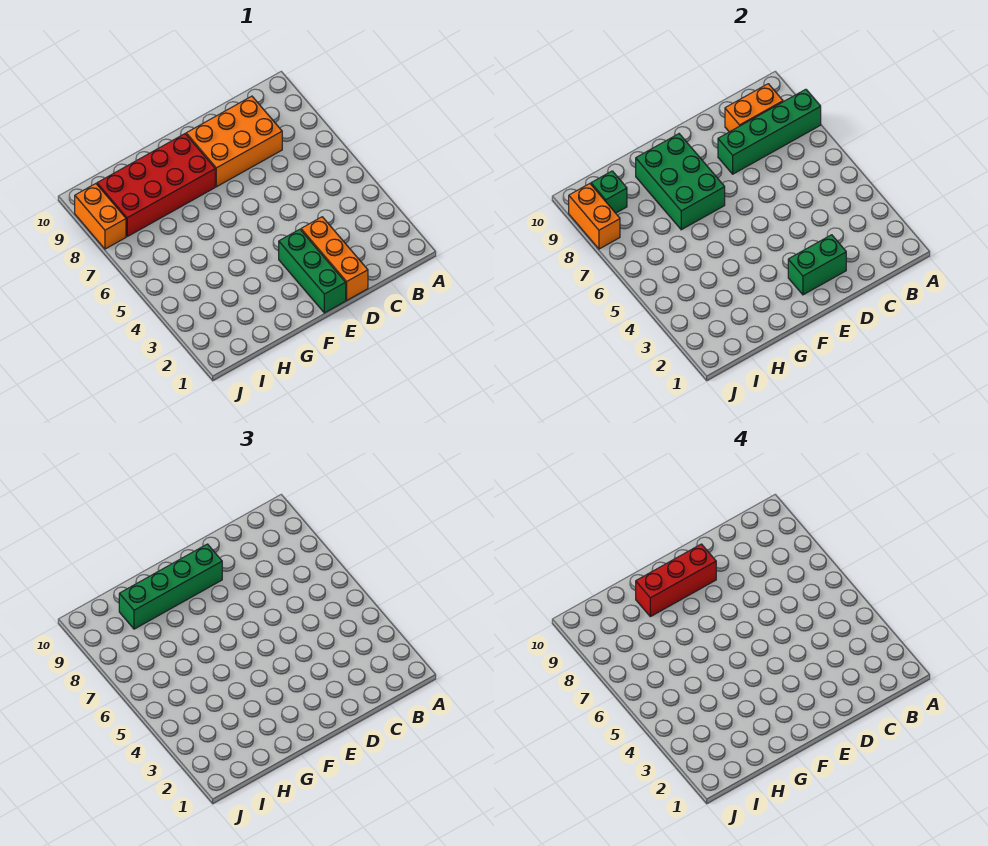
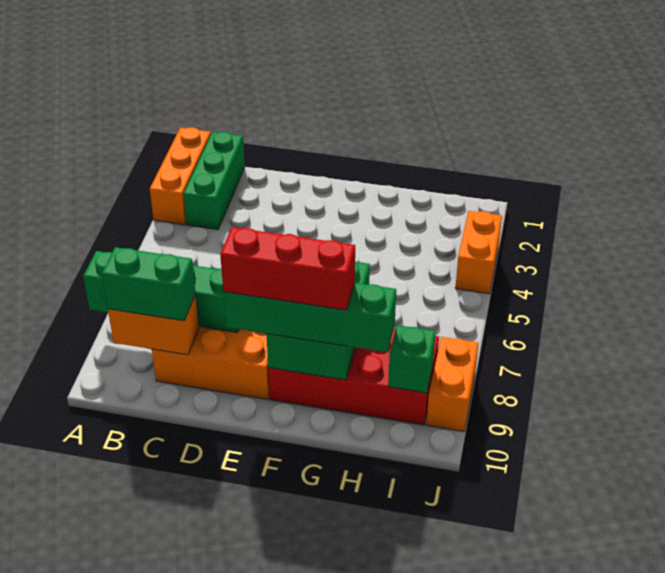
orange brick D1:D3 level 1 -> orange brick A1:A3 level 1
green brick D2:E2 level 2 -> green brick B9:C9 level 3
green brick E1:E3 level 1 -> green brick B1:B3 level 1
orange brick J8:J9 level 2 -> orange brick J3:J4 level 1

